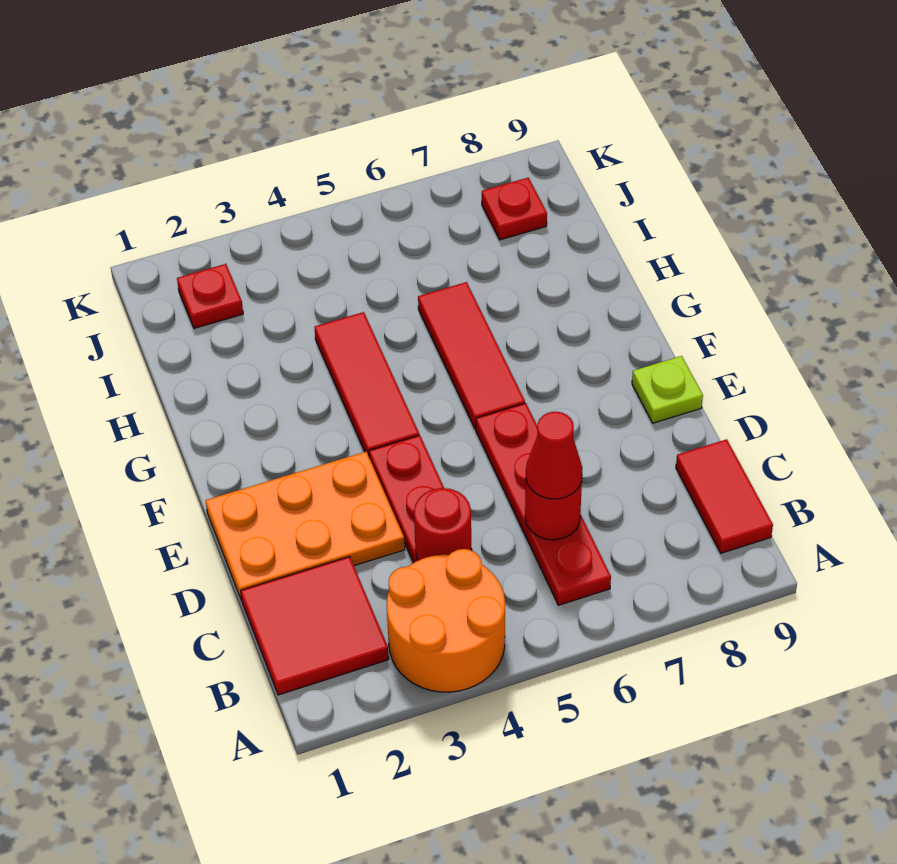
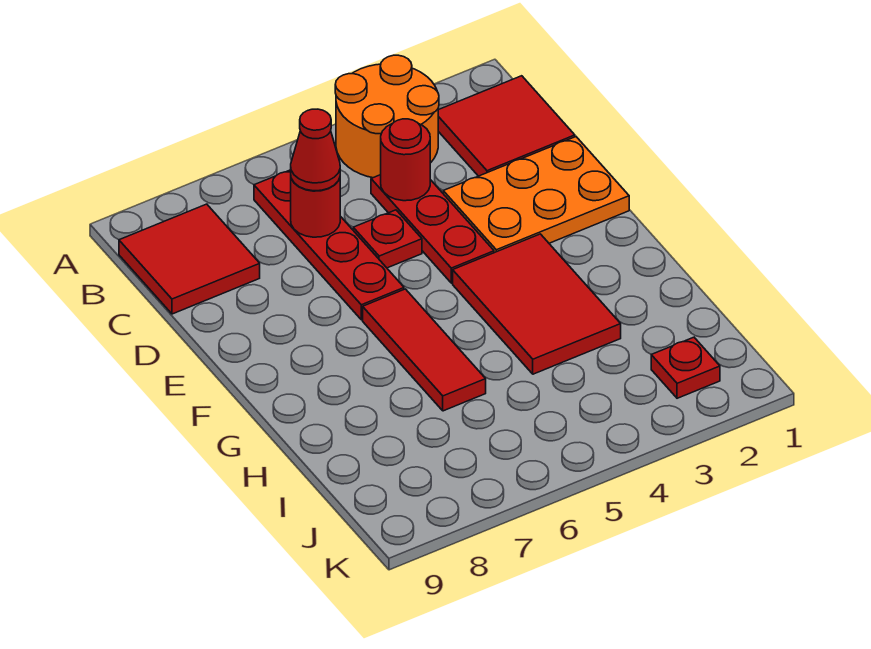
red tile B9:C9 level 1 -> red tile B8:C9 level 1
lime plate E9 level 1 -> none
red tile F4:H4 level 1 -> red tile F3:H4 level 1
red plate J8 level 1 -> red plate D5 level 1

